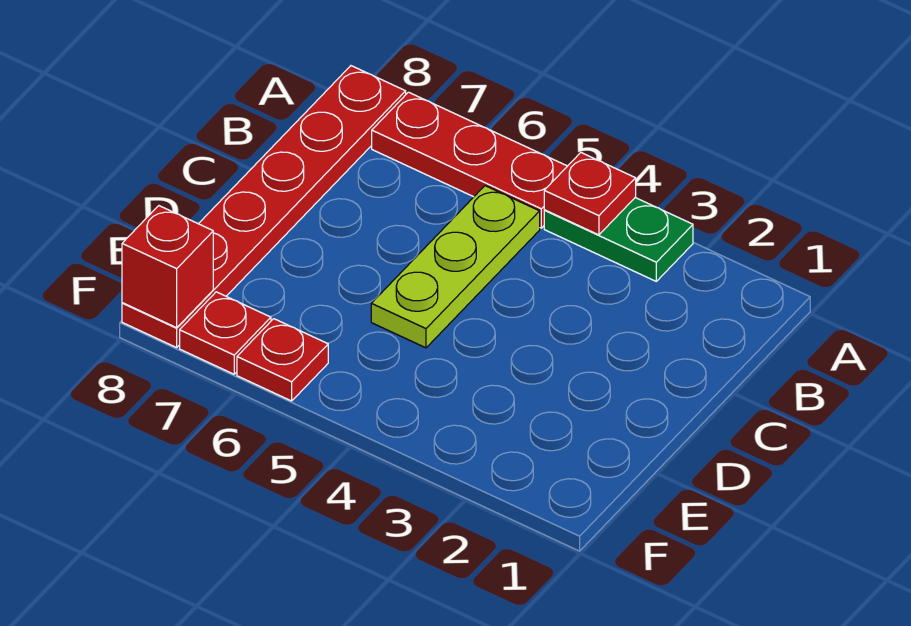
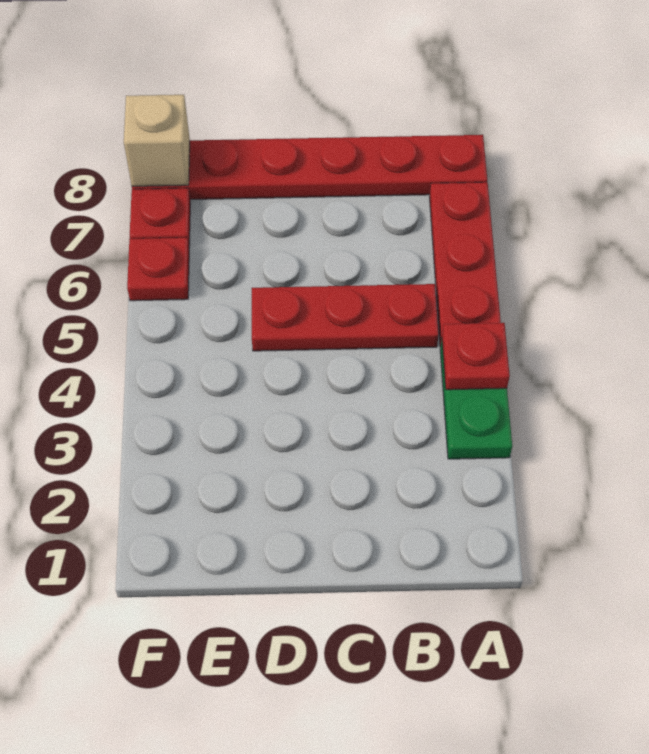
lime plate B5:D5 level 1 -> red plate B5:D5 level 1
red brick F8 level 2 -> tan brick F8 level 2

